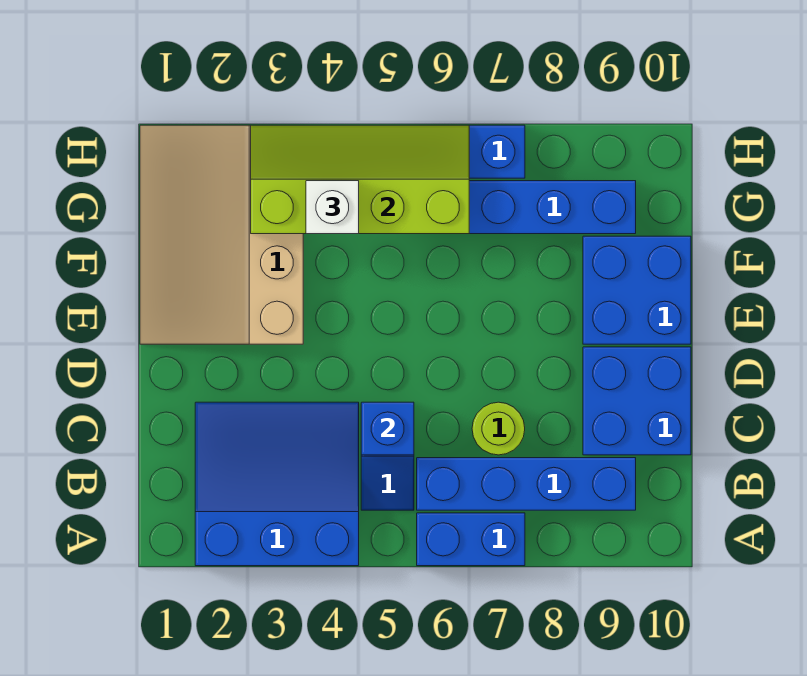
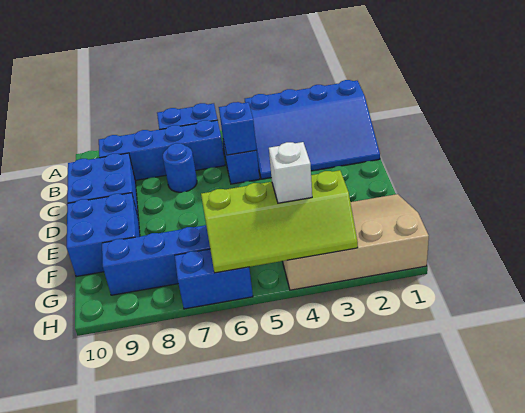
blue slope A2:C4 level 1 top A -> blue slope A1:C4 level 1 top A
lime round brick C7 level 1 -> blue round brick C7 level 1
tan slope E1:H3 level 1 top 3 -> tan slope F1:H4 level 1 top H

